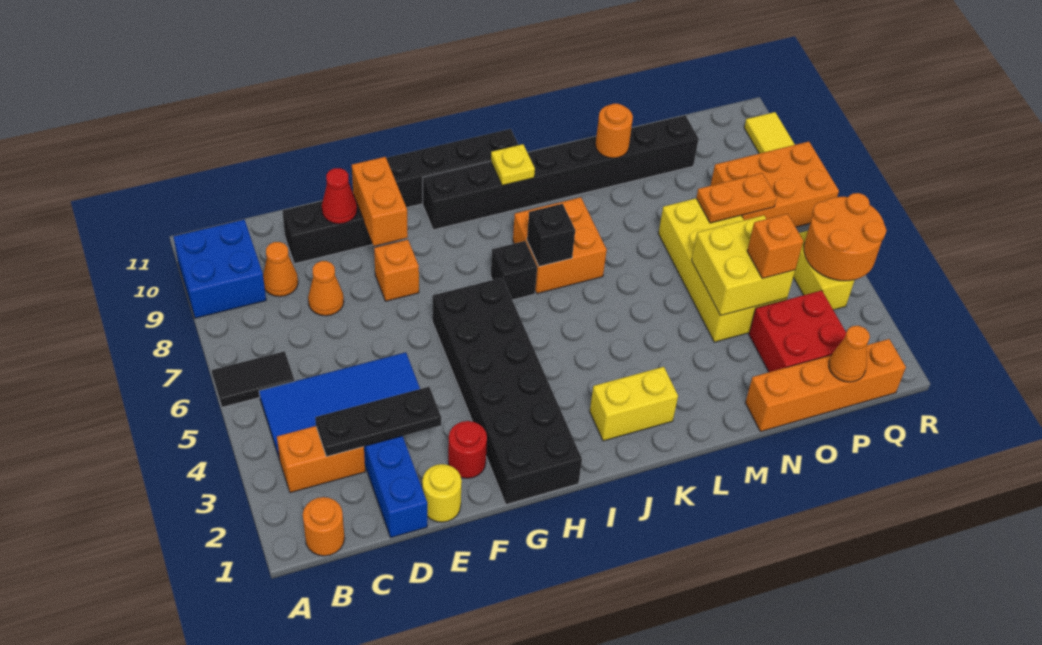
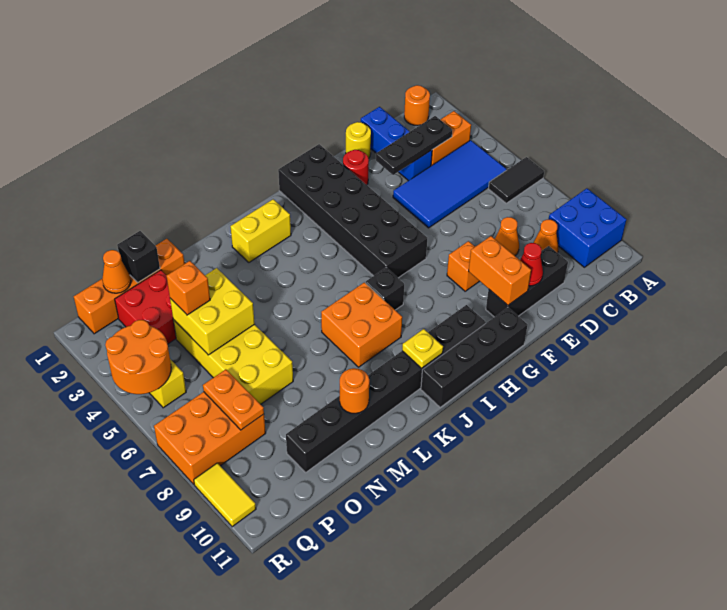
black brick J7 level 2 -> black brick O1 level 2
orange plate O7:P7 level 2 -> orange plate P7:P8 level 2

